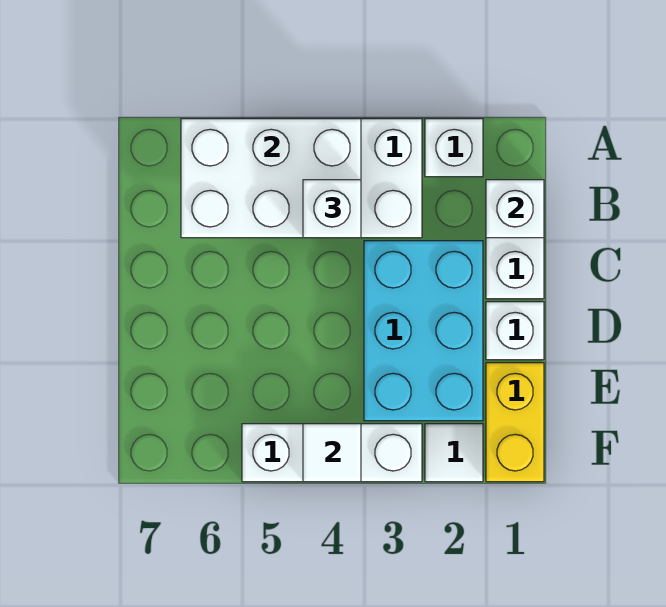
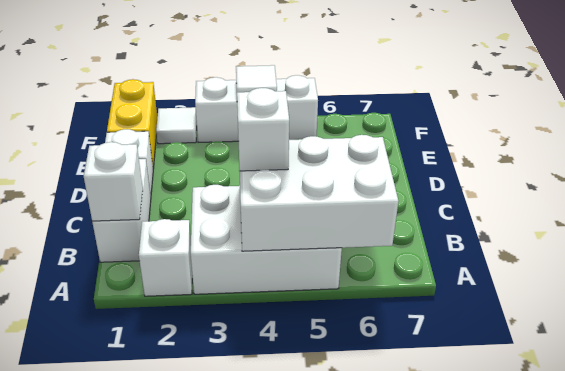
cyan brick C2:E3 level 1 -> none

